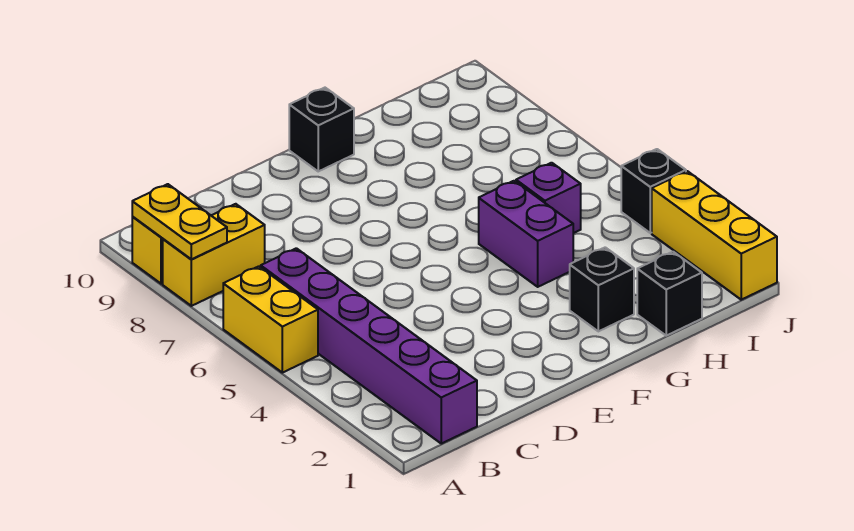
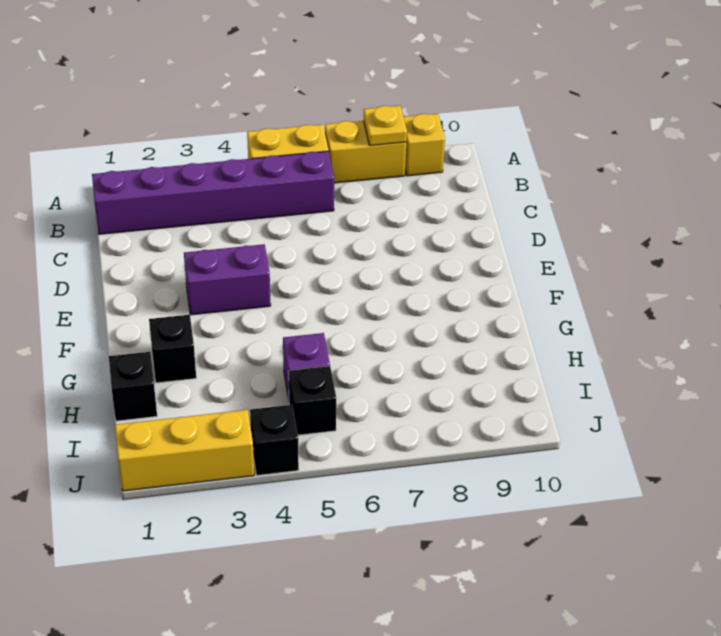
yellow brick A8:B8 level 1 -> yellow brick A7:A8 level 1
yellow plate A8:A9 level 2 -> yellow plate A8 level 2
black brick F10 level 1 -> black brick I5 level 1
purple brick G4:G5 level 1 -> purple brick E3:E4 level 1

